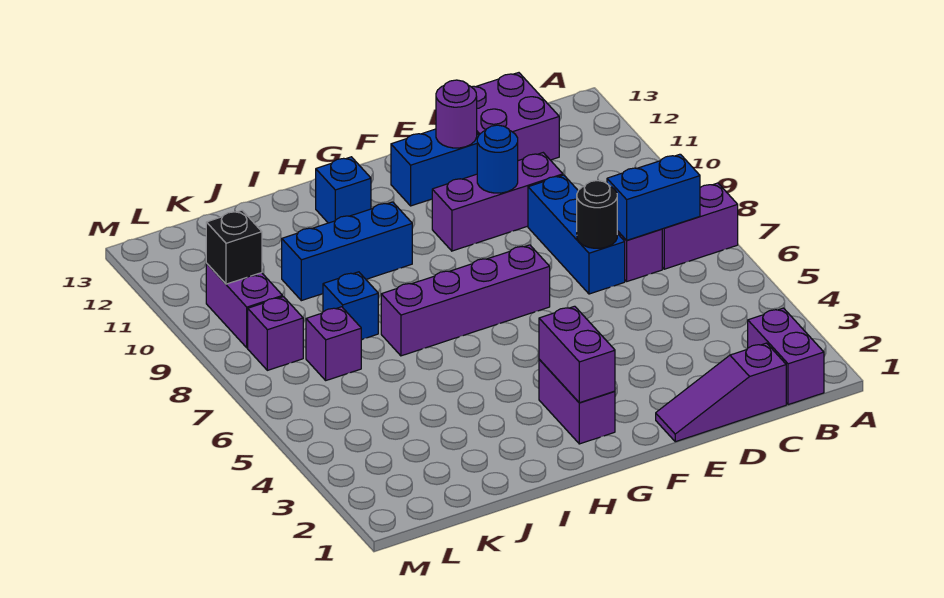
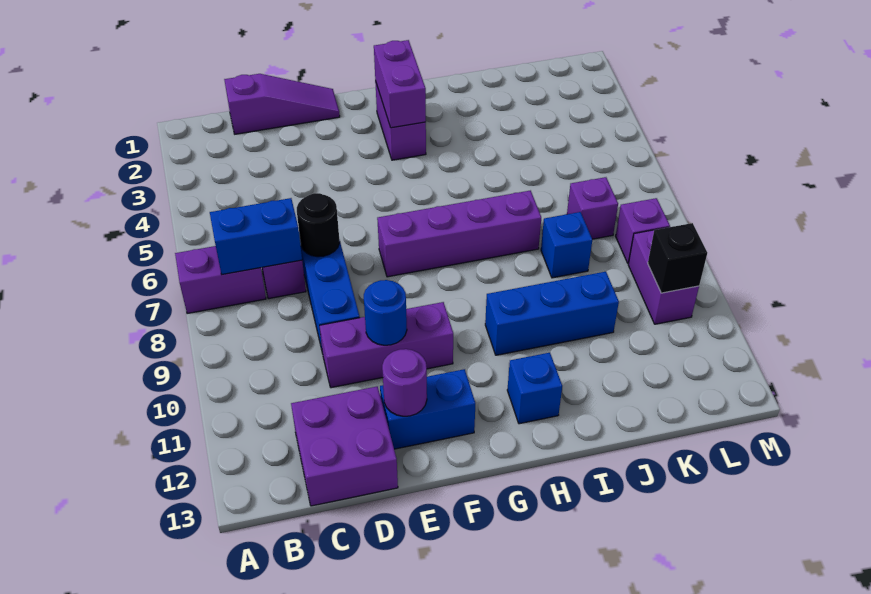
purple brick B1:B2 level 1 -> none

